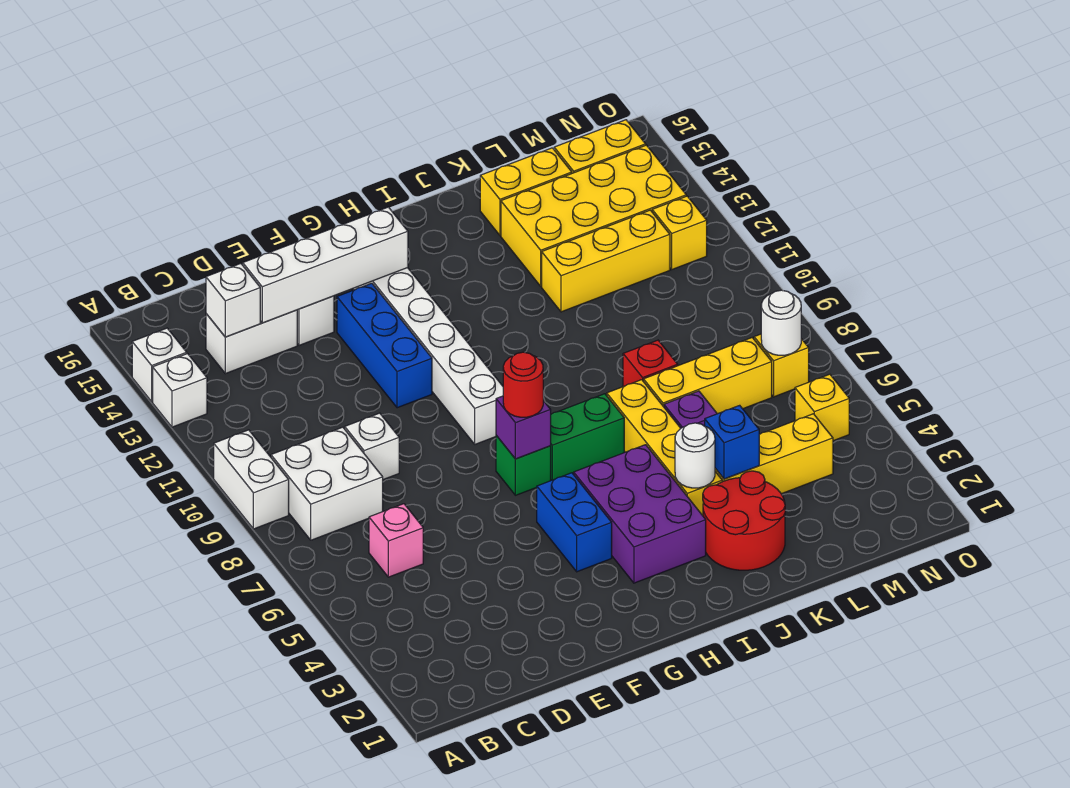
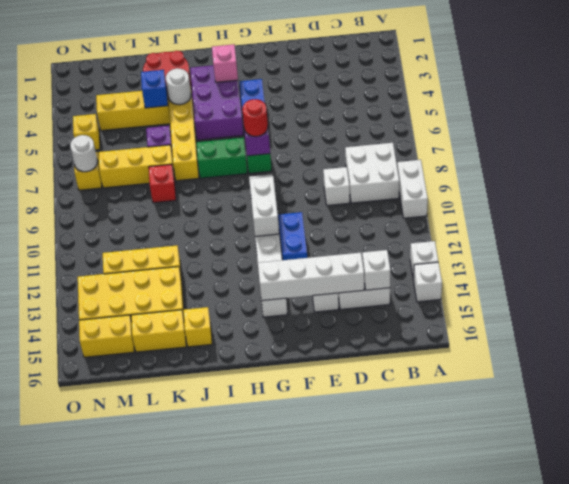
pink brick C6 level 1 -> pink brick H3 level 2
blue brick F11:F13 level 1 -> blue brick F11:F12 level 1
none -> white brick G10:G11 level 2
yellow brick N12 level 1 -> yellow brick J15 level 1

